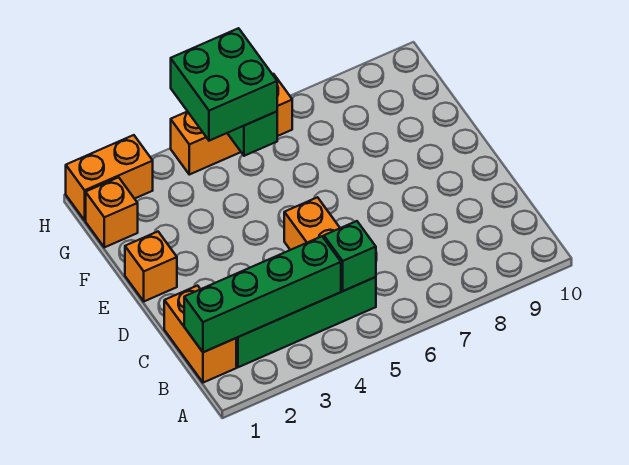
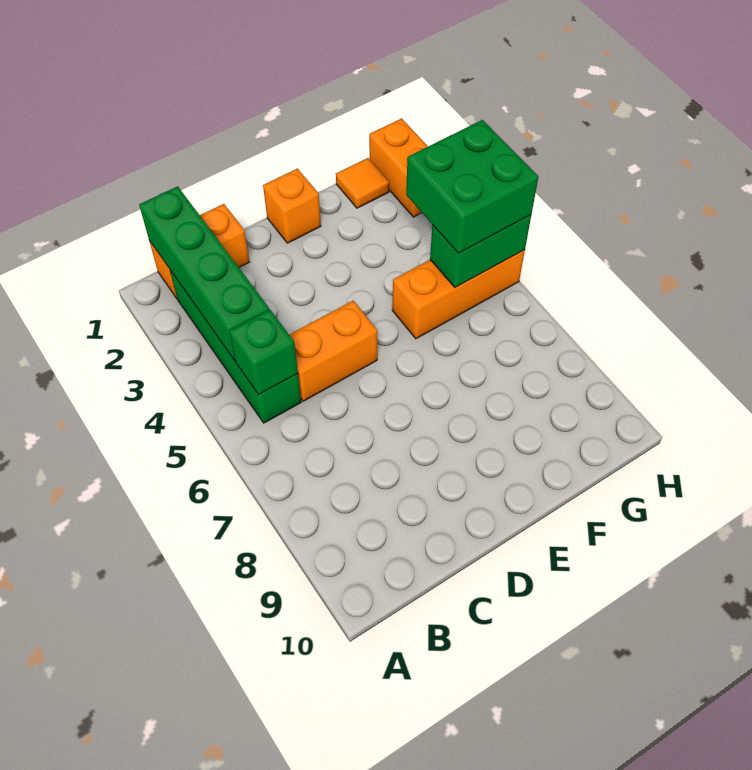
orange brick G1 level 1 -> orange tile G1 level 1
orange brick H4:H6 level 1 -> orange brick F5:H5 level 1

